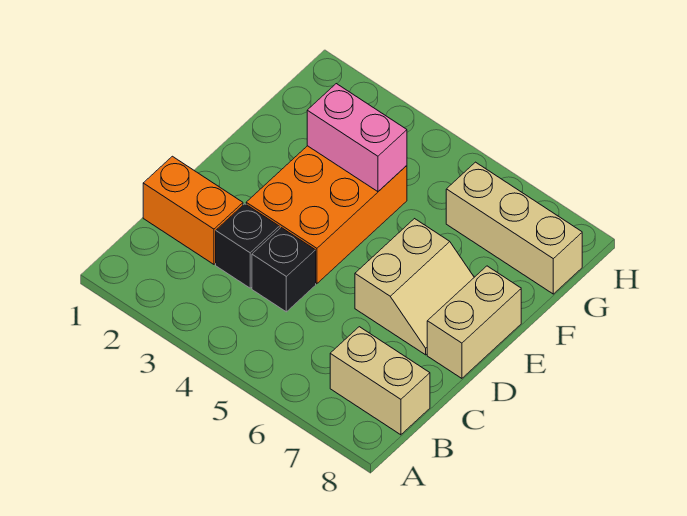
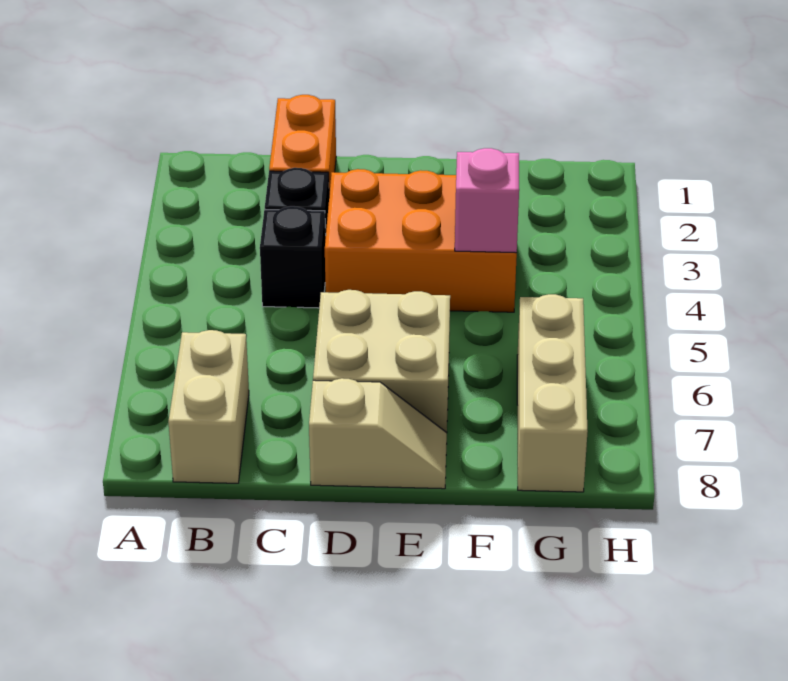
tan slope D6:E7 level 1 top 6 -> tan brick D6:E7 level 1
tan brick D8:E8 level 1 -> tan slope D8:E8 level 1 top D
pink brick F3:F4 level 2 -> pink brick F4 level 2

